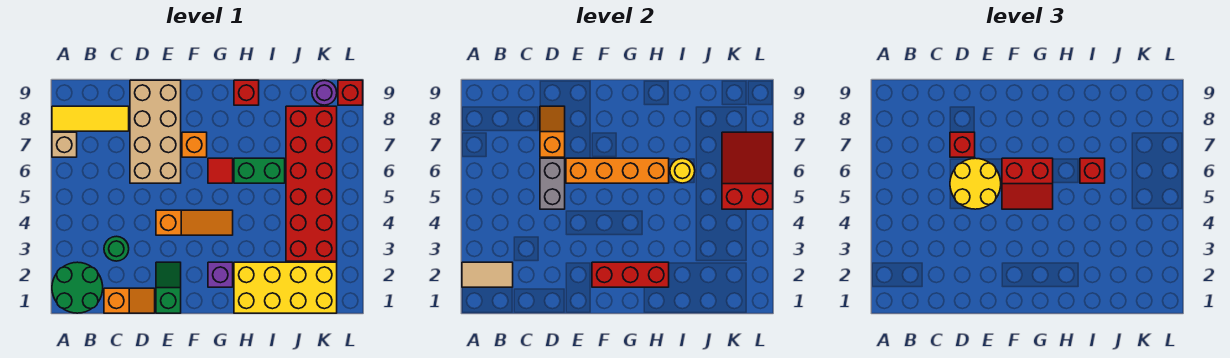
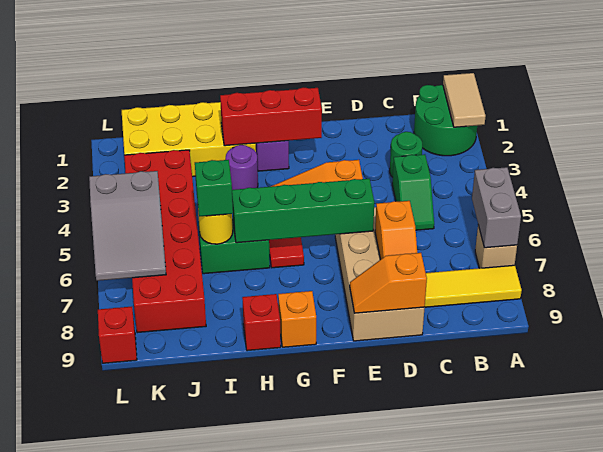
tan tile A2:B2 level 2 -> tan tile A1:A2 level 2
orange slope C1:D1 level 1 top C -> orange slope D9:E9 level 2 top D
grey brick D5:D6 level 2 -> grey brick A6:A7 level 2
yellow round brick D5:E6 level 3 -> none
red brick D7 level 3 -> none
green slope E1:E2 level 1 top 1 -> green slope C4:C5 level 1 top 4
orange brick E6:H6 level 2 -> green brick E6:H6 level 2
red slope F5:G6 level 3 top 6 -> none
orange brick F7 level 1 -> orange brick G9 level 1
red brick I6 level 3 -> green brick I6 level 3
red slope K5:L7 level 2 top 5 -> grey slope K5:L7 level 2 top 5
purple round brick K9 level 1 -> purple round brick H3 level 1

